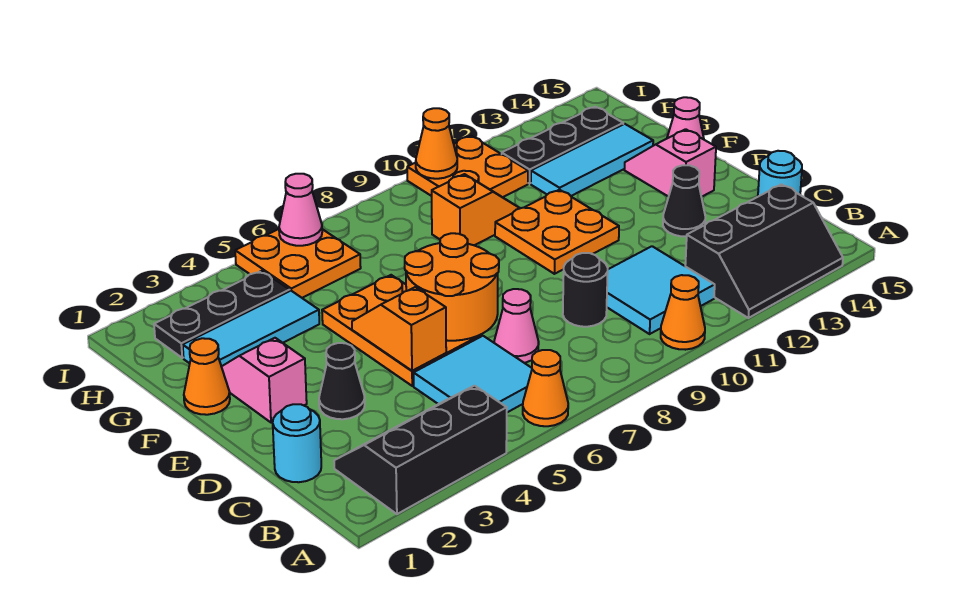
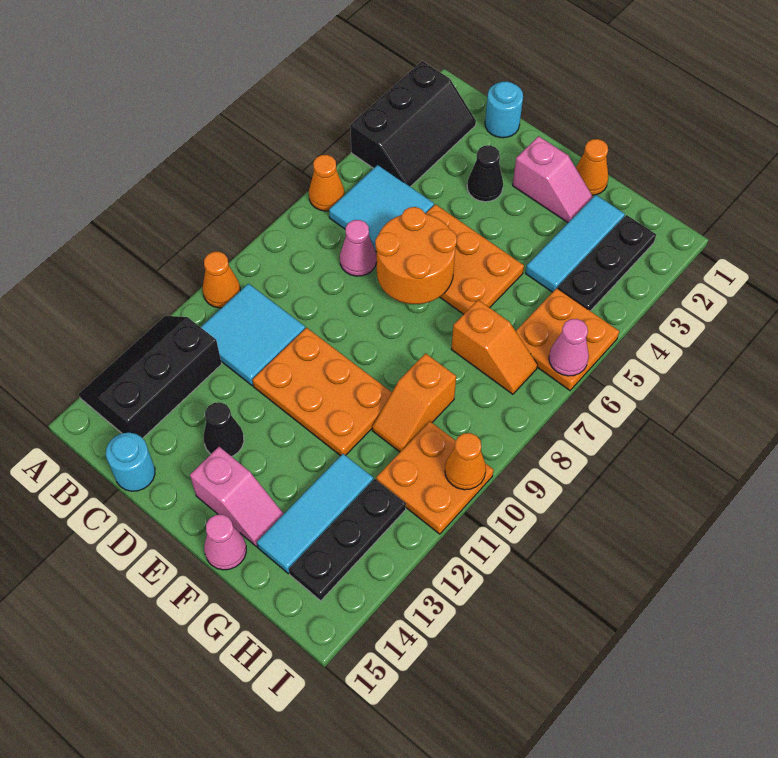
black round brick C9 level 1 -> none
orange slope D5:E5 level 2 top D -> orange slope G7:H7 level 1 top G
orange plate E10:F11 level 1 -> orange plate D10:F11 level 1

